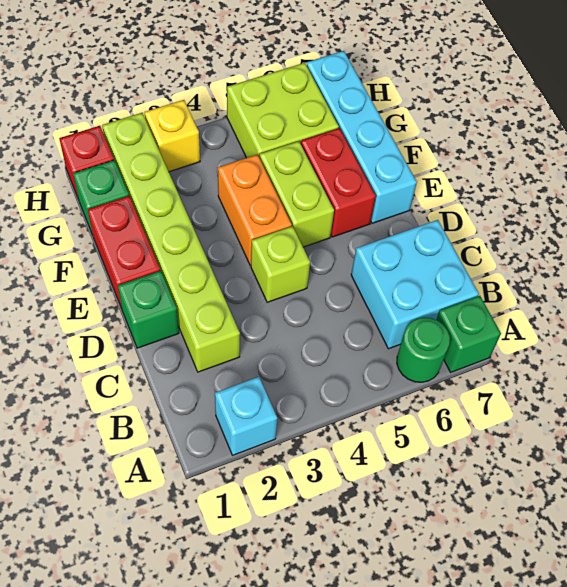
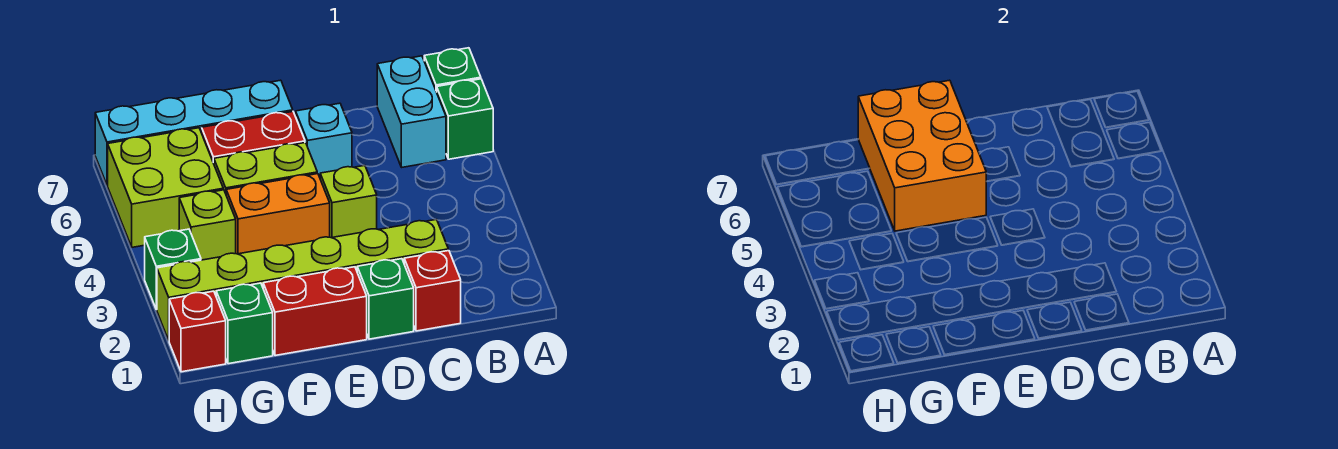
cyan brick A2 level 1 -> cyan brick D6 level 1
green round brick A6 level 1 -> green brick A6 level 1
cyan brick B6:C7 level 1 -> cyan brick B6:B7 level 1
none -> red brick C1 level 1
none -> orange brick E5:F7 level 2
none -> lime brick G4 level 1
yellow brick H3 level 1 -> green brick H3 level 1

